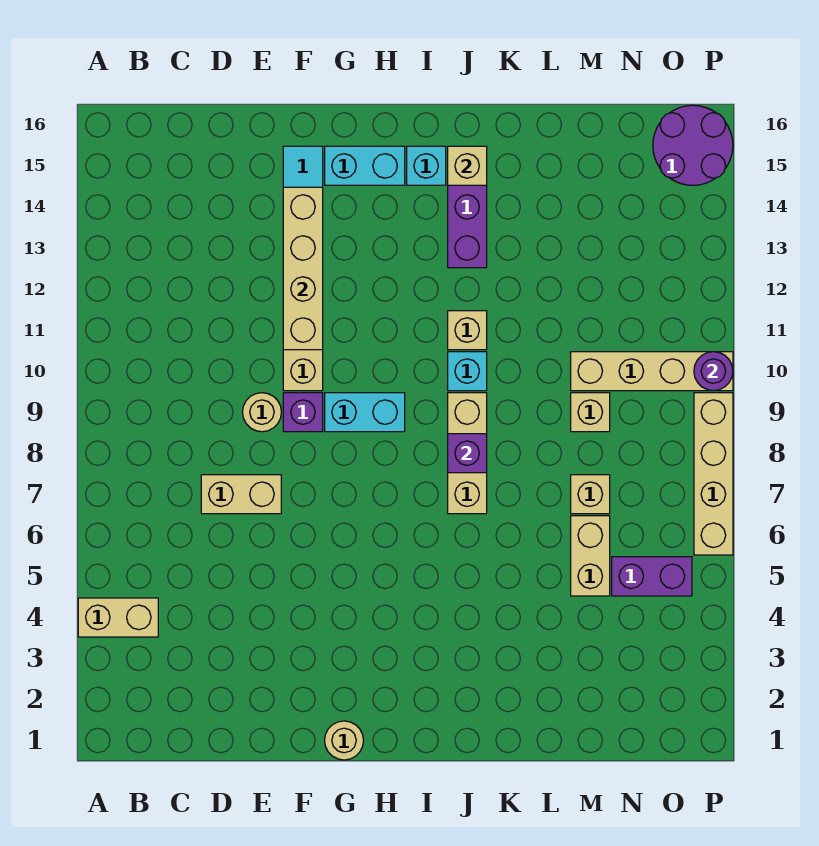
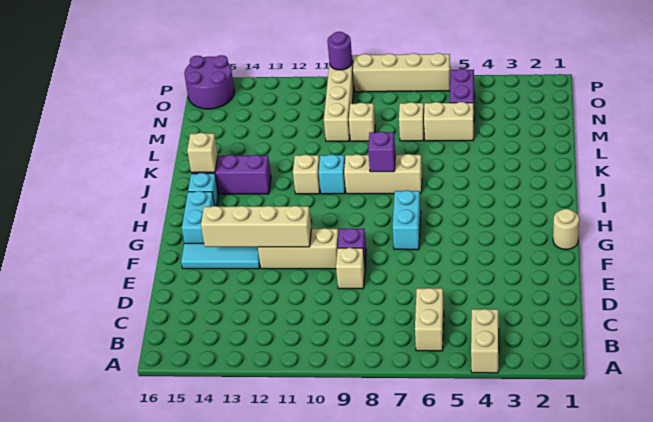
tan brick D7:E7 level 1 -> tan brick B6:C6 level 1
tan round brick E9 level 1 -> tan brick E9 level 1
cyan brick G9:H9 level 1 -> cyan brick G7:H7 level 1

